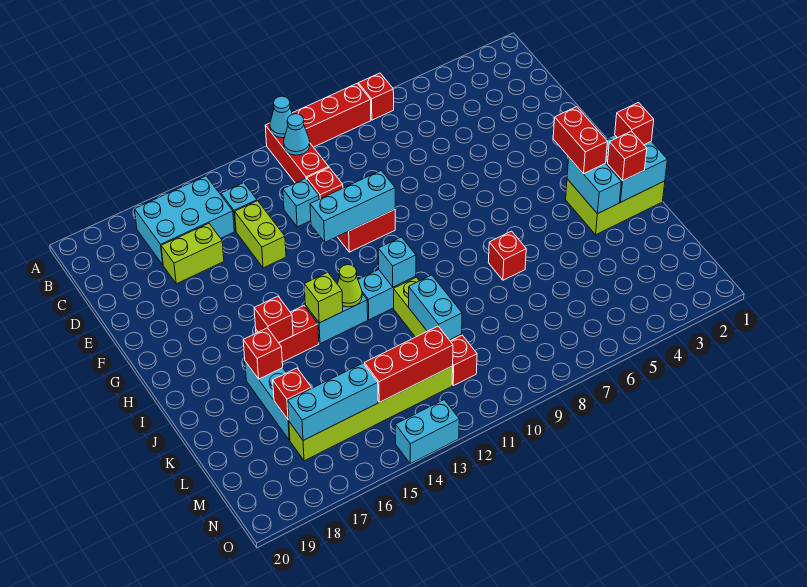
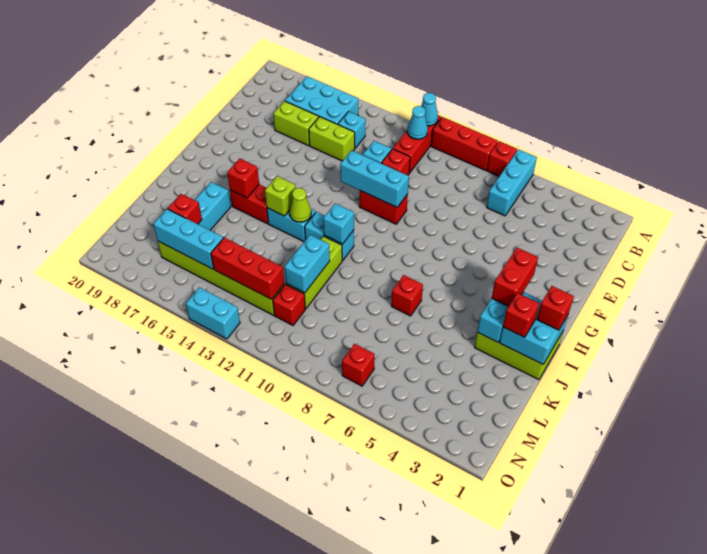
none -> cyan brick A6:C6 level 1
lime brick D14:E14 level 1 -> lime brick D14:D15 level 1
red brick J17 level 2 -> red brick N7 level 1

